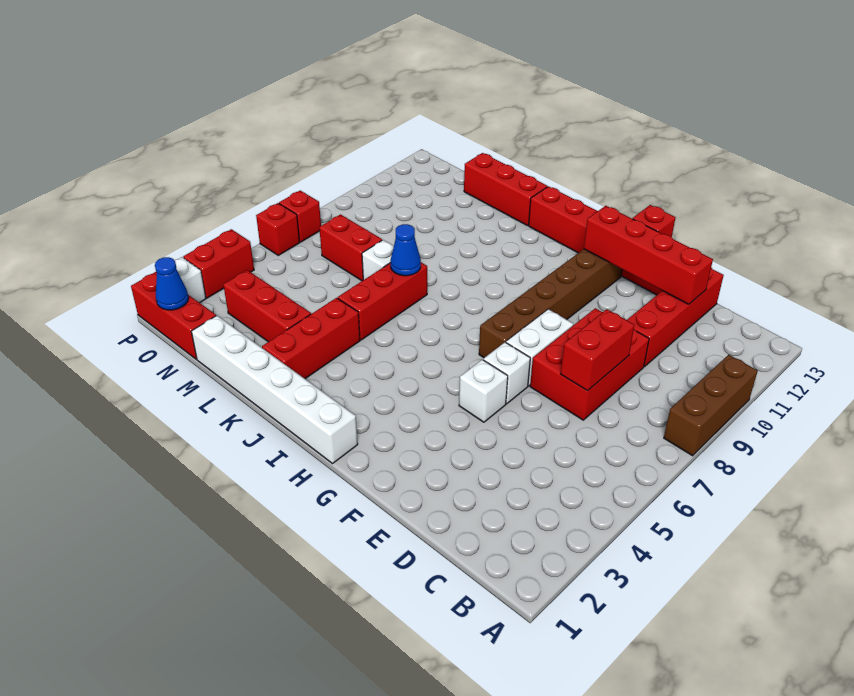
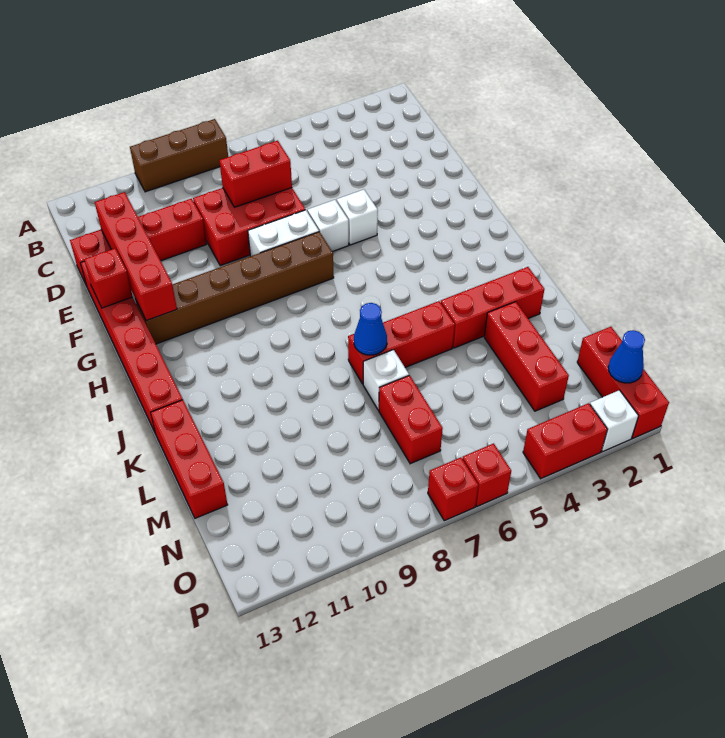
white brick H1:M1 level 1 -> none

